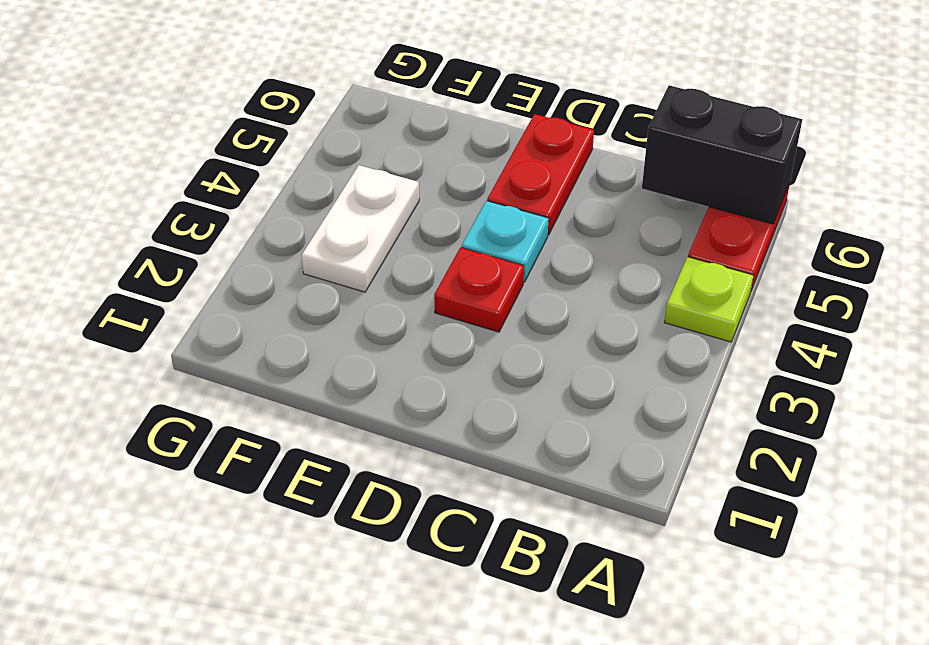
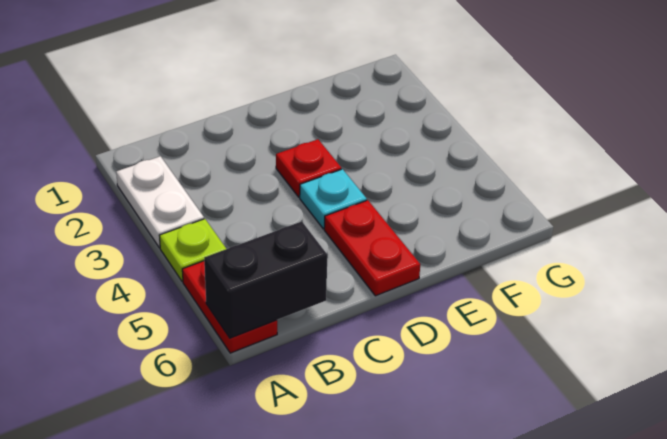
white plate F3:F4 level 1 -> white plate A2:A3 level 1

